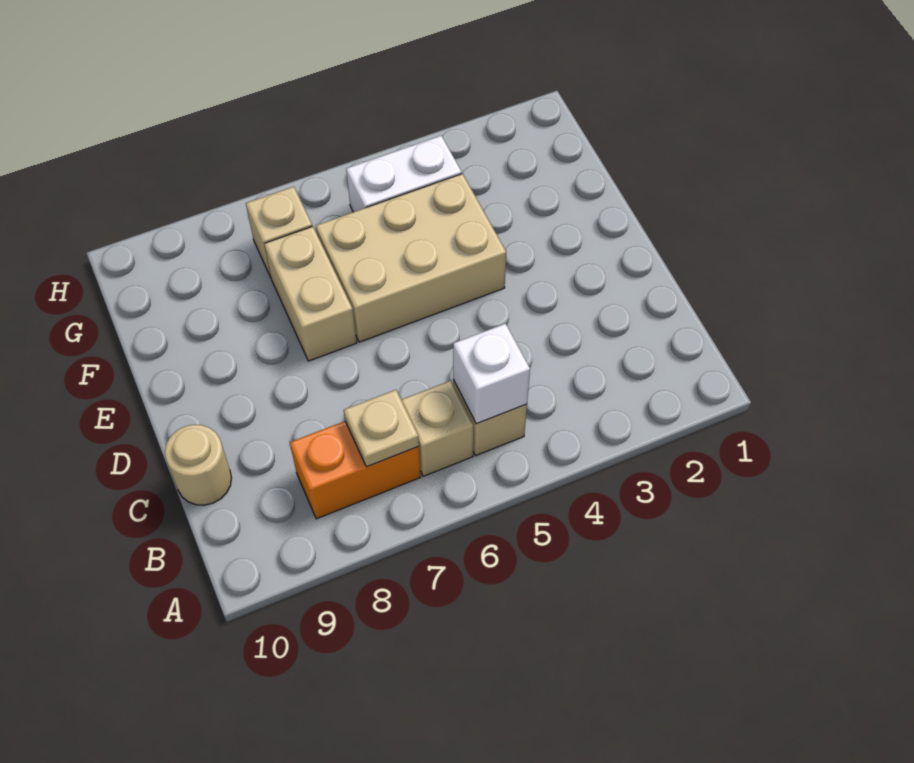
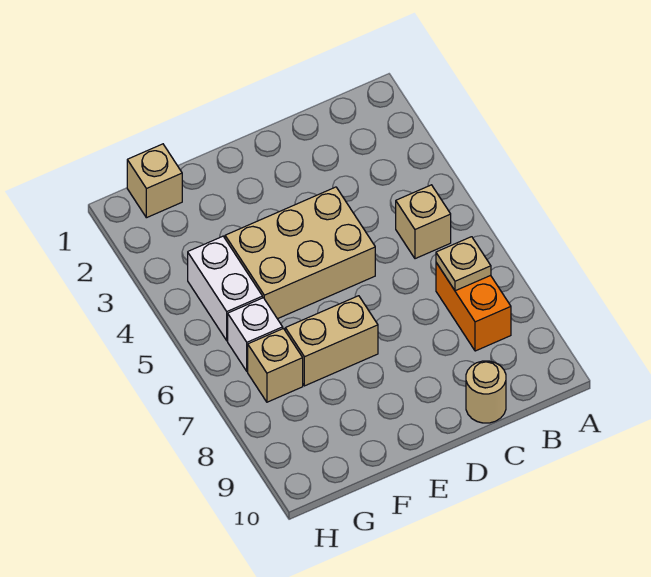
white brick B5 level 2 -> white brick G6 level 1
tan brick B6 level 1 -> tan brick G1 level 1
tan brick E4:F6 level 1 -> tan brick D4:F5 level 1

